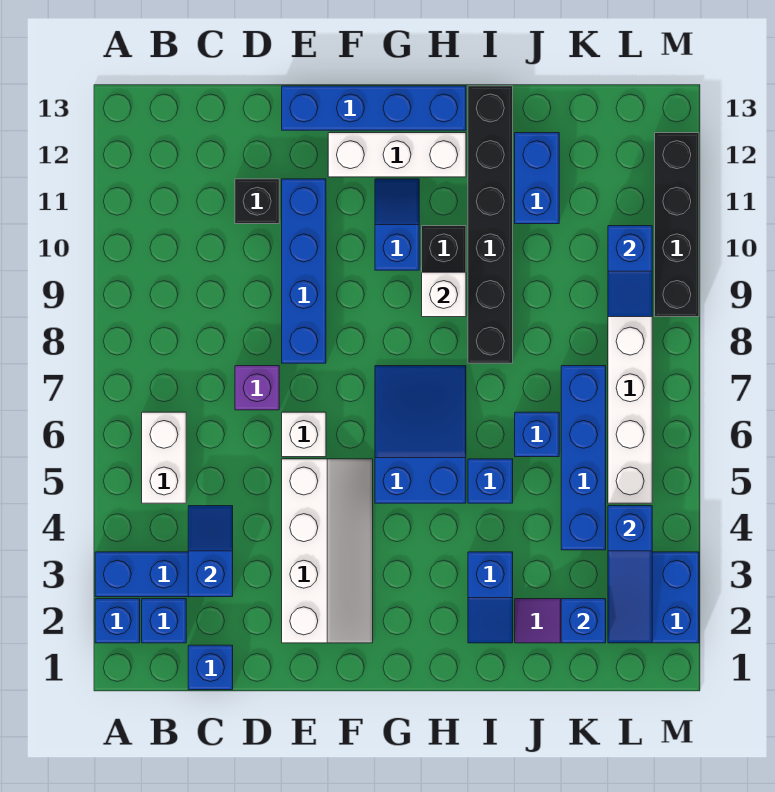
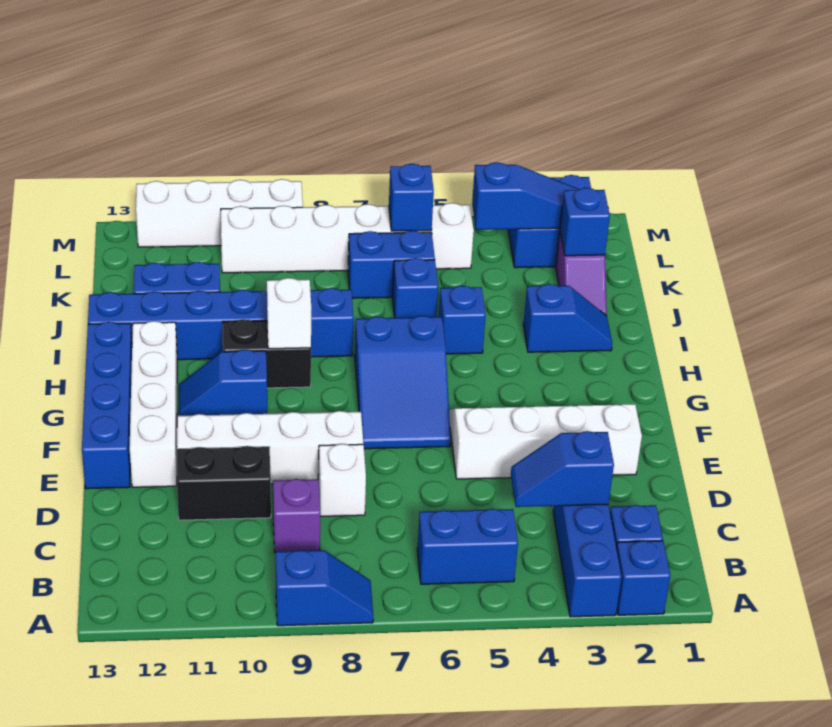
white brick B5:B6 level 1 -> blue brick B5:B6 level 1
blue brick C1 level 1 -> blue brick L6 level 2
purple brick D7 level 1 -> purple brick C9 level 1
black brick D11 level 1 -> black brick D10:D11 level 1
white brick E6 level 1 -> white brick D8 level 1
blue brick E8:E11 level 1 -> white brick E8:E11 level 1
white brick F12:H12 level 1 -> white brick E12:H12 level 1
blue slope G5:H7 level 1 top 5 -> blue slope F6:H7 level 1 top H
black brick I8:I13 level 1 -> blue brick I8:I13 level 1
blue brick K4:K7 level 1 -> blue brick K6:K7 level 1
blue slope L9:L10 level 2 top 10 -> blue slope A8:A9 level 1 top 9
black brick M9:M12 level 1 -> white brick M9:M12 level 1

